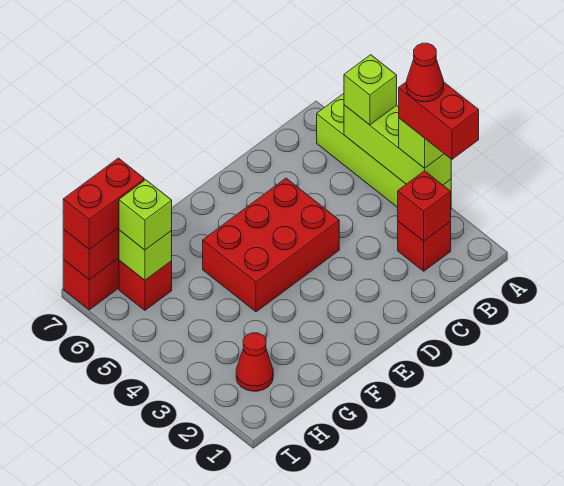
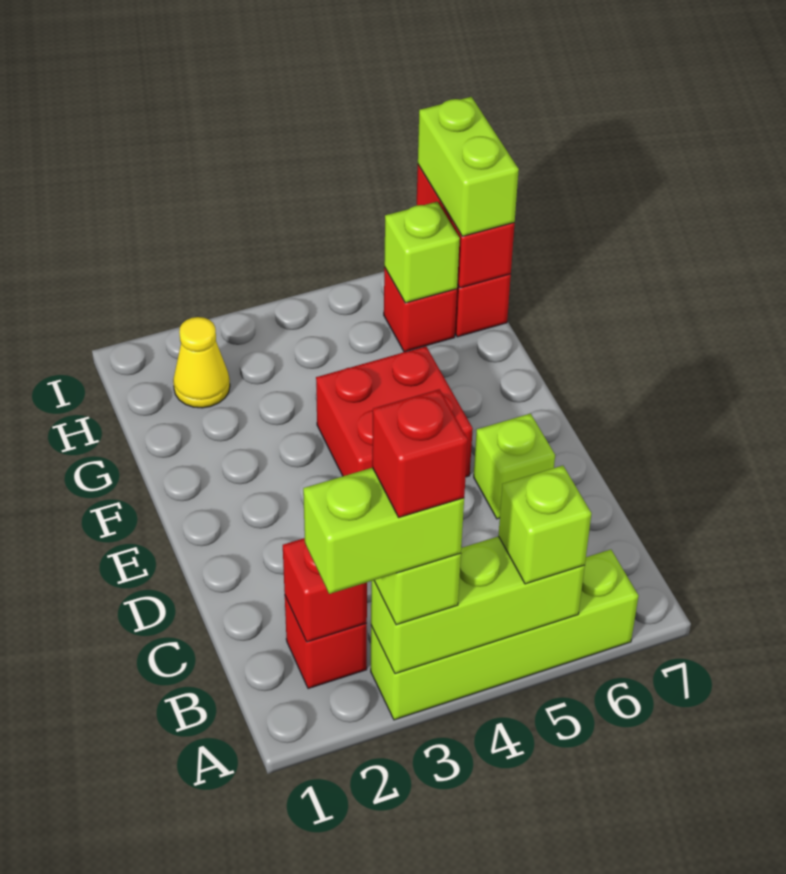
red brick A2:A3 level 4 -> lime brick A2:A3 level 4
red cone A3 level 5 -> red brick A3 level 5
red brick D4:F5 level 1 -> red brick E4:F5 level 1
red cone H2 level 1 -> yellow cone H2 level 1
lime brick H6 level 3 -> lime brick D6 level 1
red brick H7:I7 level 3 -> lime brick H7:I7 level 3

